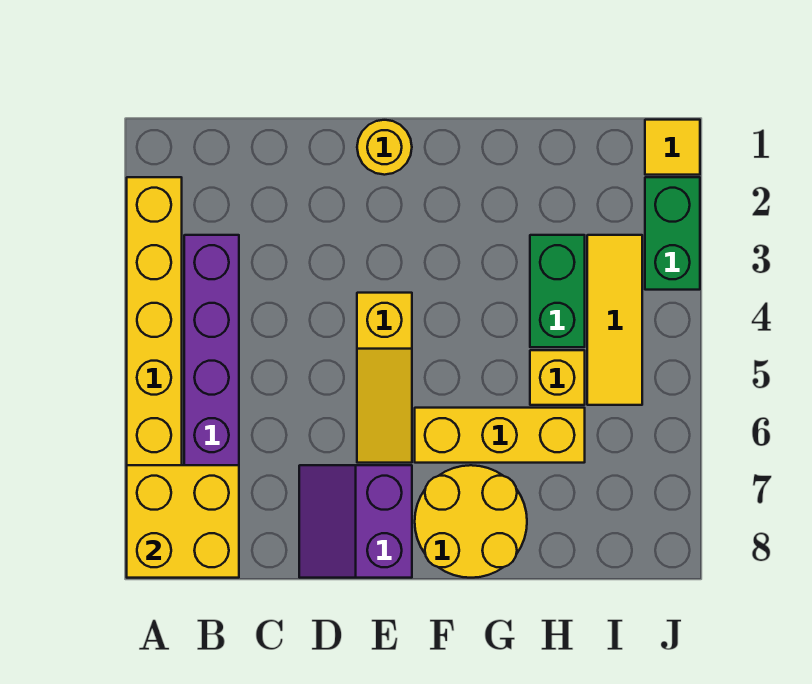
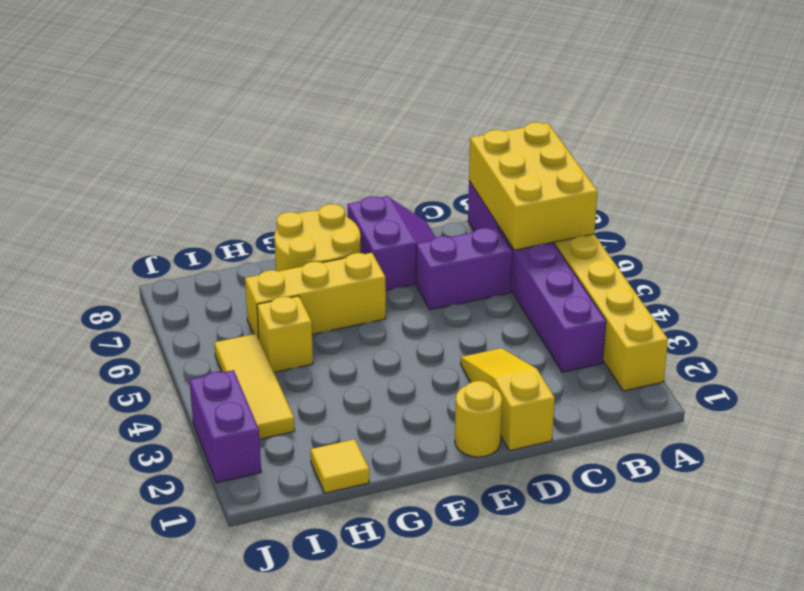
yellow brick A7:B8 level 2 -> yellow brick A6:B8 level 2
none -> purple brick C6:D6 level 1
yellow slope E4:E6 level 1 top 4 -> yellow slope D1:D3 level 1 top 1
green brick H3:H4 level 1 -> none
yellow tile J1 level 1 -> yellow tile H1 level 1
green brick J2:J3 level 1 -> purple brick J2:J3 level 1

